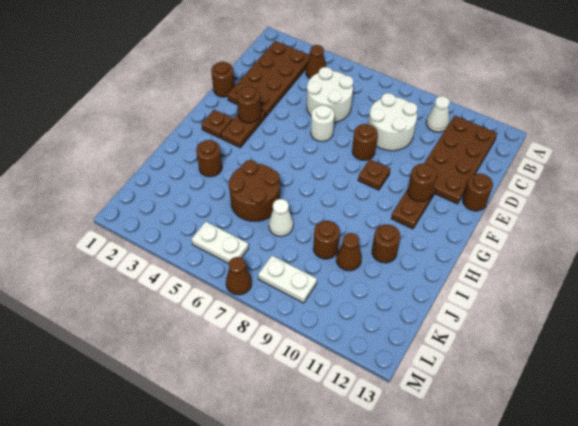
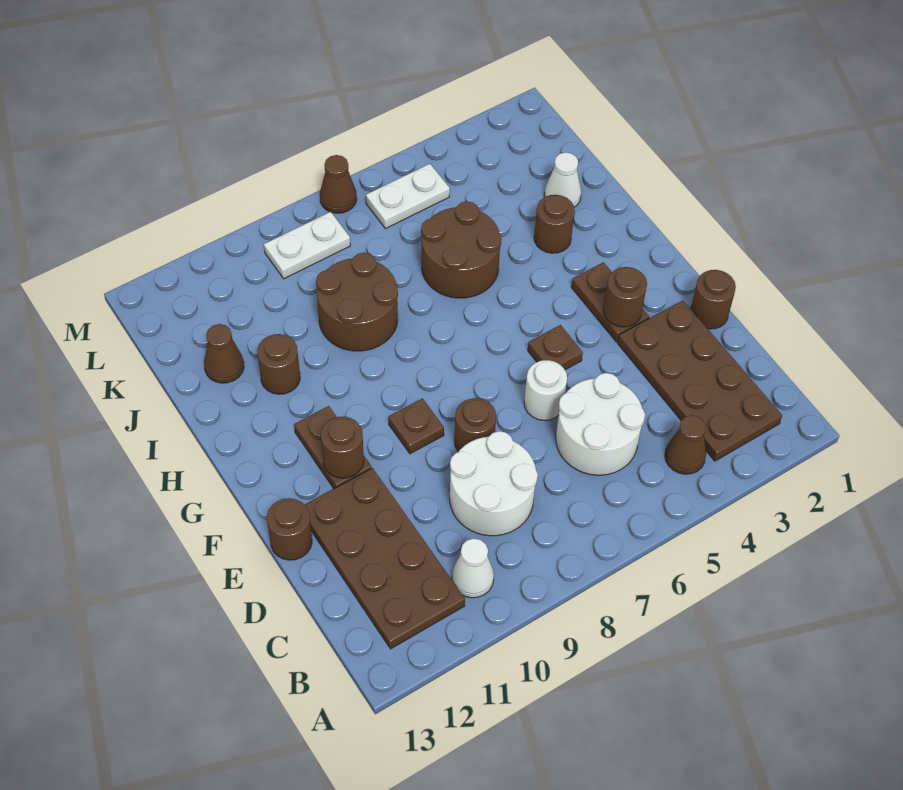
brown plate G2 level 1 -> brown plate F5 level 1
white cone J7 level 1 -> white cone J2 level 1
brown round brick J9 level 1 -> brown round brick I8:J9 level 1
brown cone J10 level 1 -> brown cone J12 level 1

